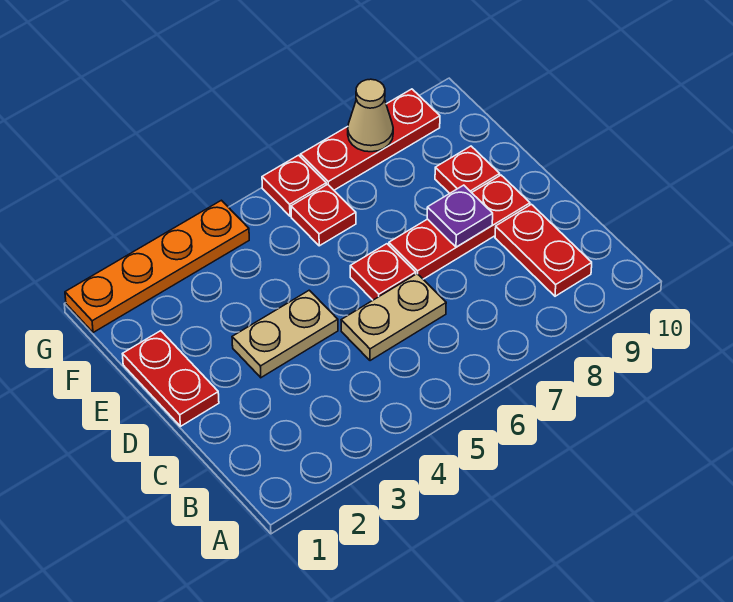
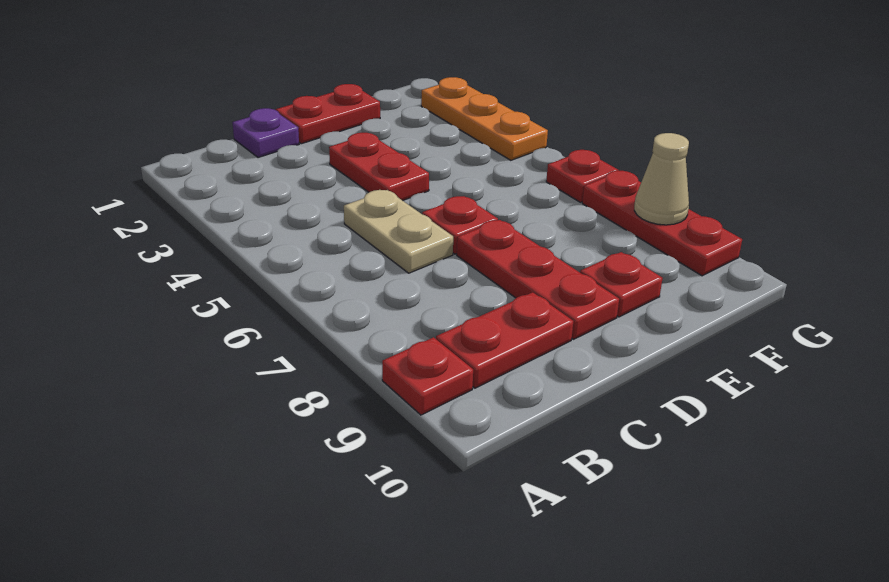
tan plate D3:D4 level 1 -> red plate D3:D4 level 1
purple plate D8 level 2 -> purple plate C1 level 1
red plate F6 level 1 -> red plate A9 level 1
orange plate G1:G4 level 1 -> orange plate G2:G4 level 1

